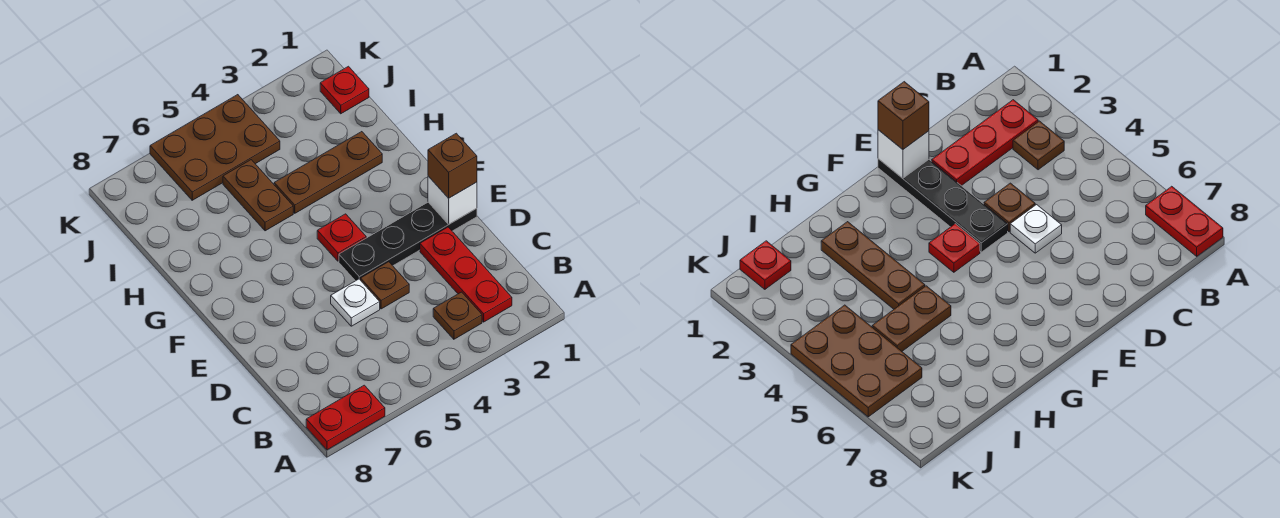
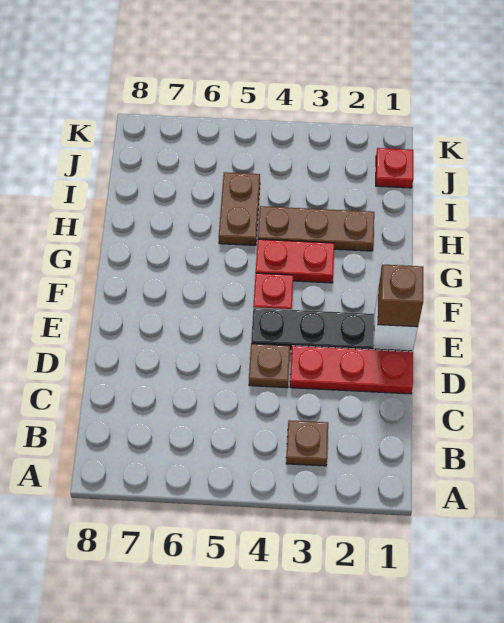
red plate A7:A8 level 1 -> red plate G3:G4 level 1
red plate B2:D2 level 1 -> red plate D1:D3 level 1
white plate D5 level 1 -> none
brown plate J4:K6 level 1 -> none

